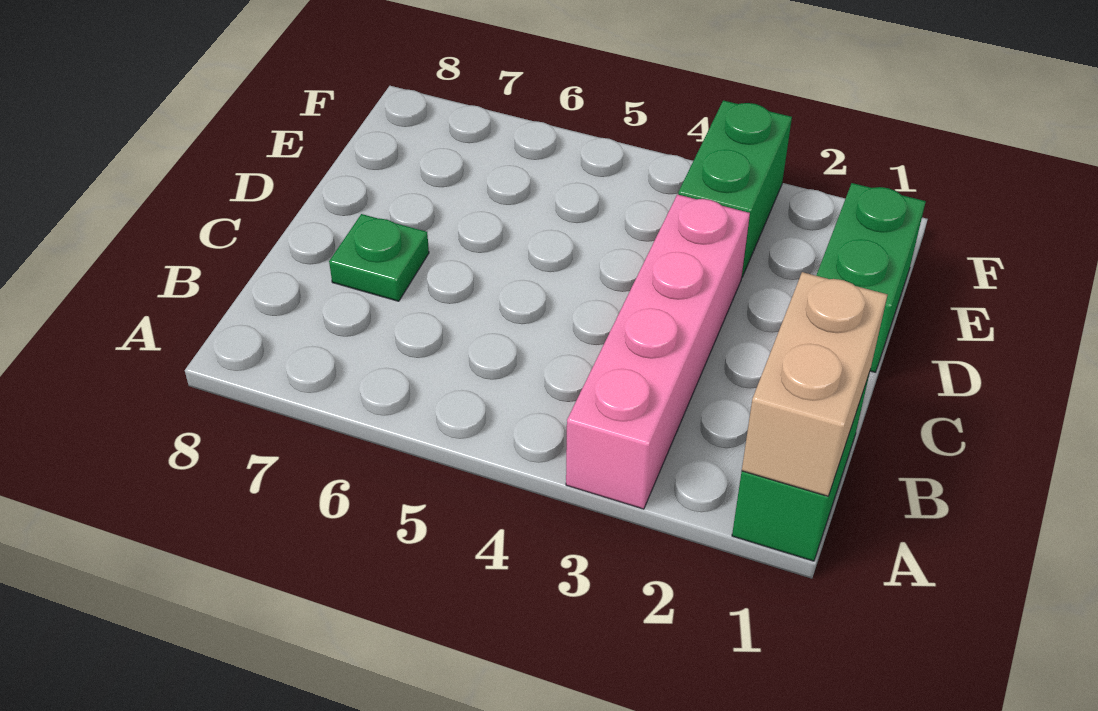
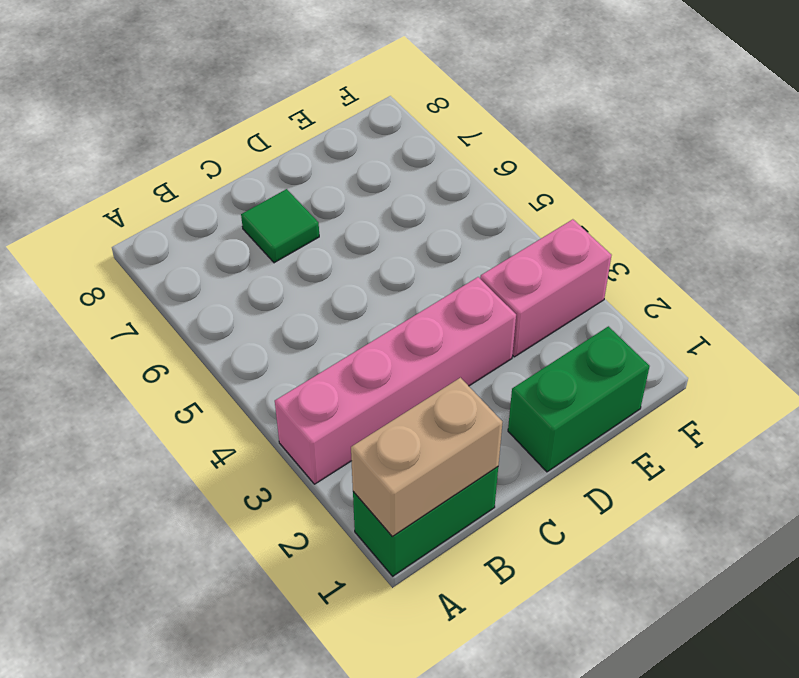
green plate C7 level 1 -> green tile C7 level 1
green brick E3:F3 level 1 -> pink brick E3:F3 level 1

